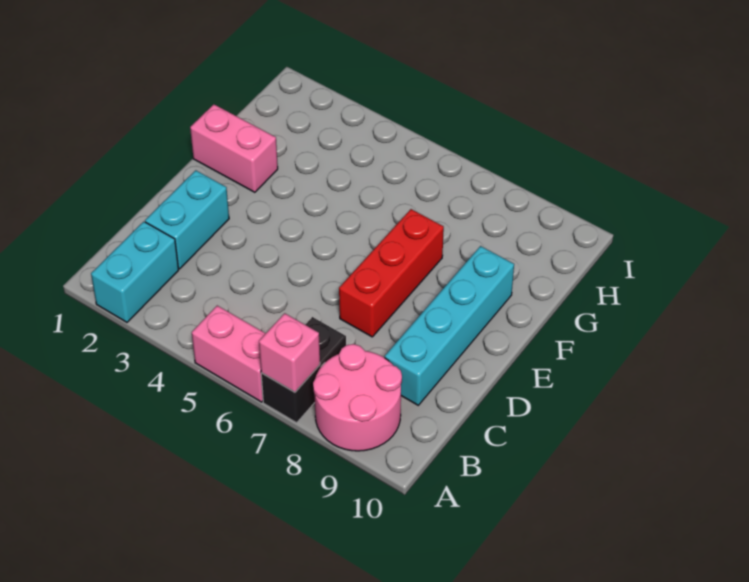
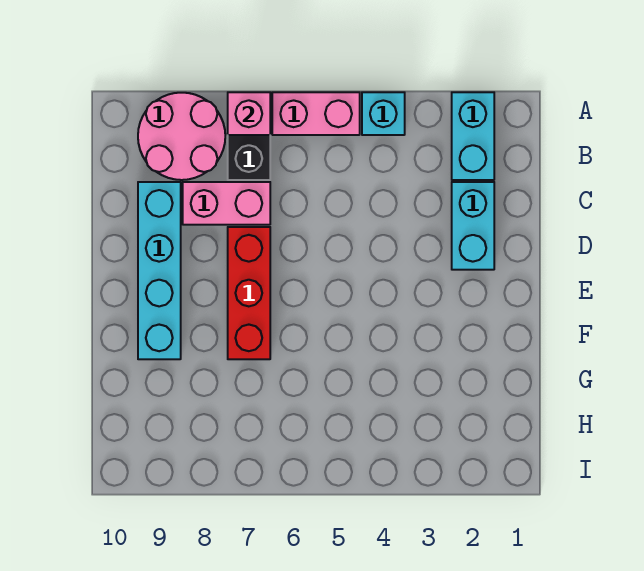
none -> cyan brick A4 level 1
pink brick F1:F2 level 1 -> pink brick C7:C8 level 1

